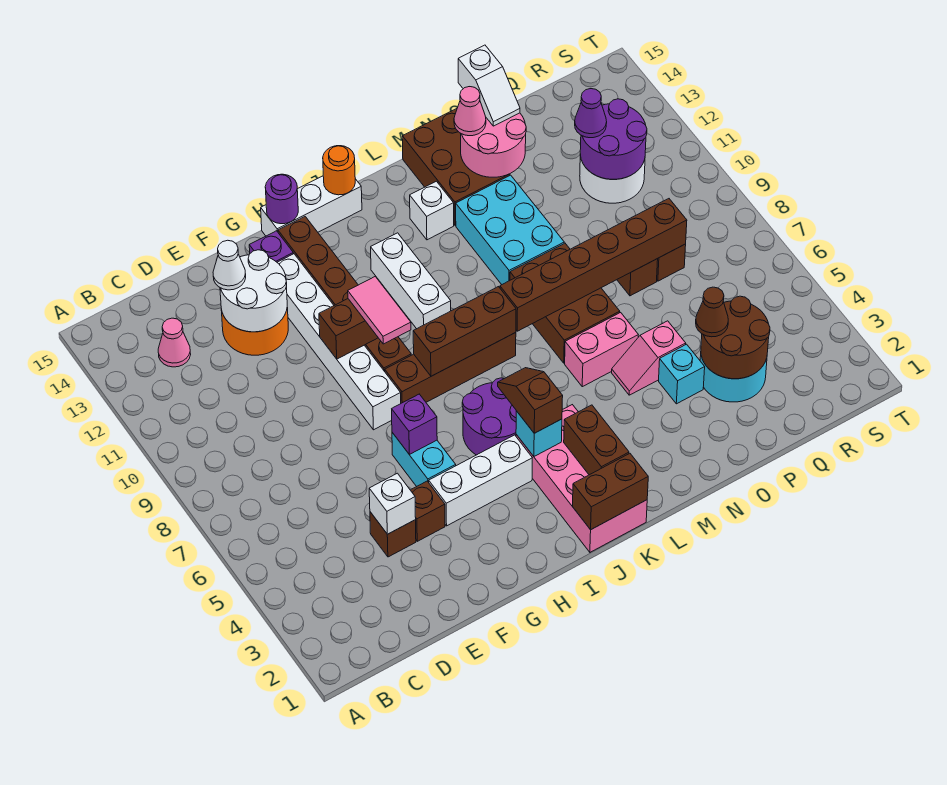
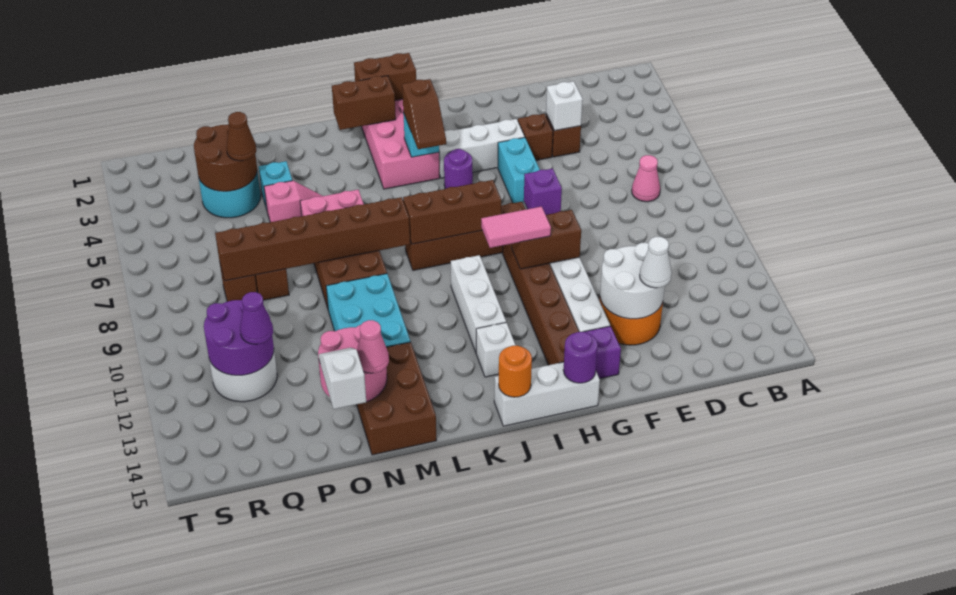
pink cone C13 level 1 -> pink cone C7 level 1
purple brick G6 level 2 -> purple brick G8 level 2
pink tile H9:H10 level 3 -> pink tile H10:I10 level 3
purple round brick I5:J6 level 1 -> purple round brick I5 level 1
brown brick K2:K3 level 2 -> brown brick K2:L2 level 2
white brick L13 level 1 -> white brick J13 level 1

